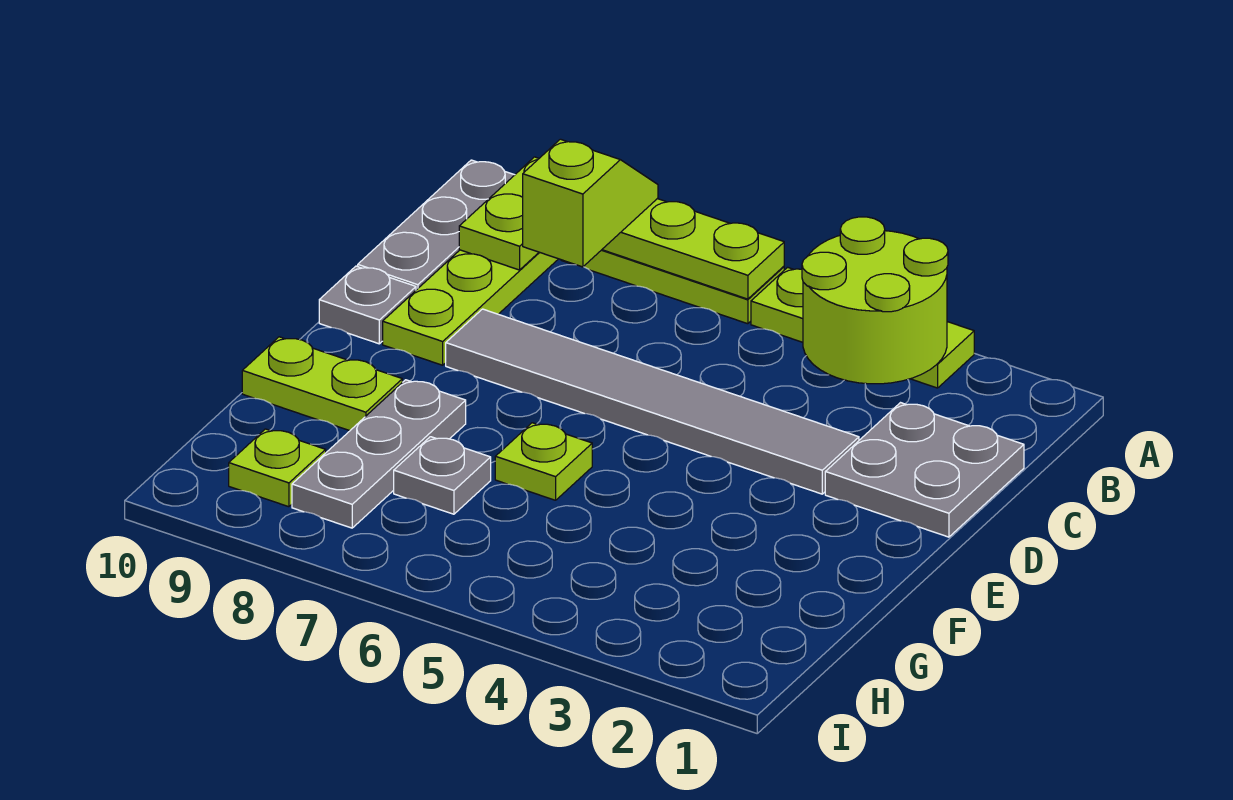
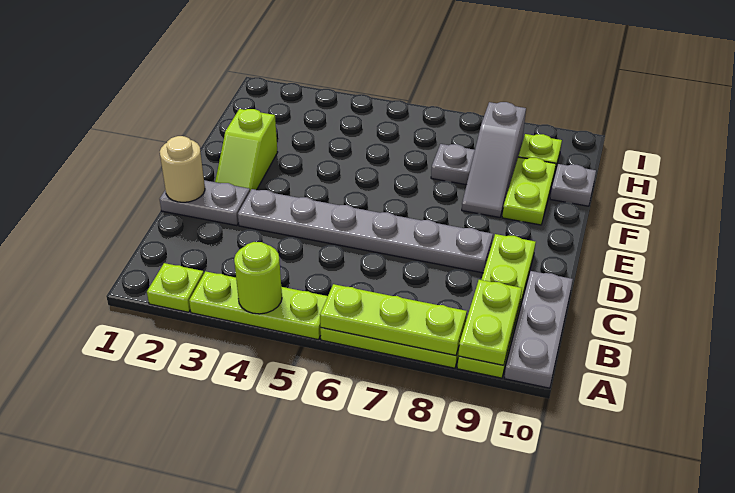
lime round brick A3:B4 level 2 -> lime round brick A4 level 2
lime slope A8:B8 level 3 top B -> lime slope E2:F2 level 1 top F
grey plate C1:D2 level 1 -> grey plate D1:D2 level 1
none -> tan round brick D1 level 2
grey tile D3:D8 level 1 -> grey plate D3:D8 level 1
grey plate D10 level 1 -> grey plate G10 level 1
lime plate F6 level 1 -> lime plate A2 level 1
grey plate F8:H8 level 1 -> grey slope F8:H8 level 1 top H
lime plate F9:F10 level 1 -> lime plate F9:G9 level 1

